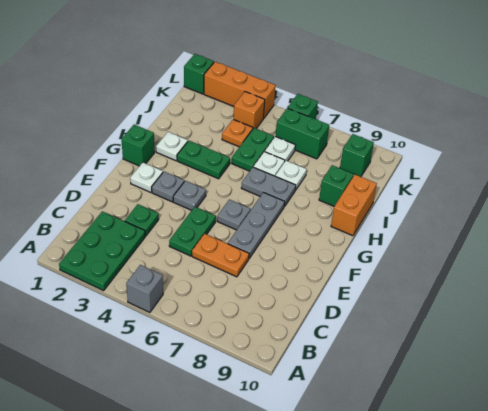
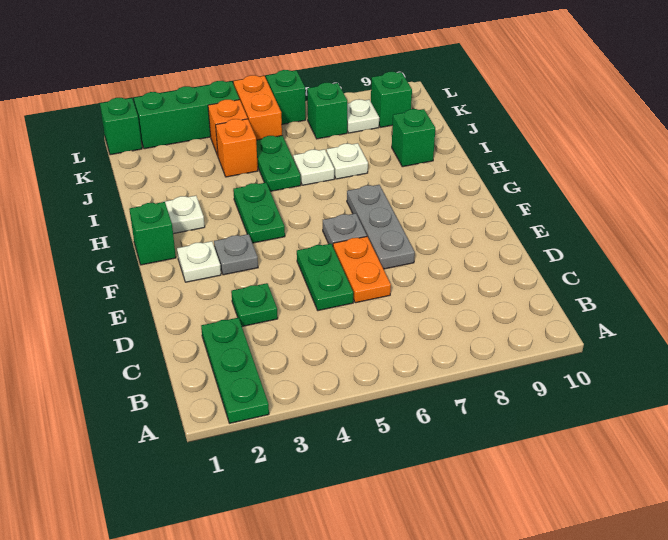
green plate A2:C3 level 1 -> green plate A2:C2 level 1
grey brick A5 level 1 -> none
orange plate D6:D7 level 1 -> orange plate D6:E6 level 1
grey plate F4 level 1 -> none
green plate H3:H4 level 1 -> green plate G4:H4 level 1
grey plate H6:H7 level 1 -> none
orange brick H10:I10 level 1 -> orange brick K5:L5 level 1
orange plate J4 level 1 -> orange brick J4 level 1
white plate J6 level 1 -> white plate K8 level 1
green brick K6:K7 level 1 -> green brick K7 level 1
orange brick L2:L4 level 1 -> green brick L2:L4 level 1

